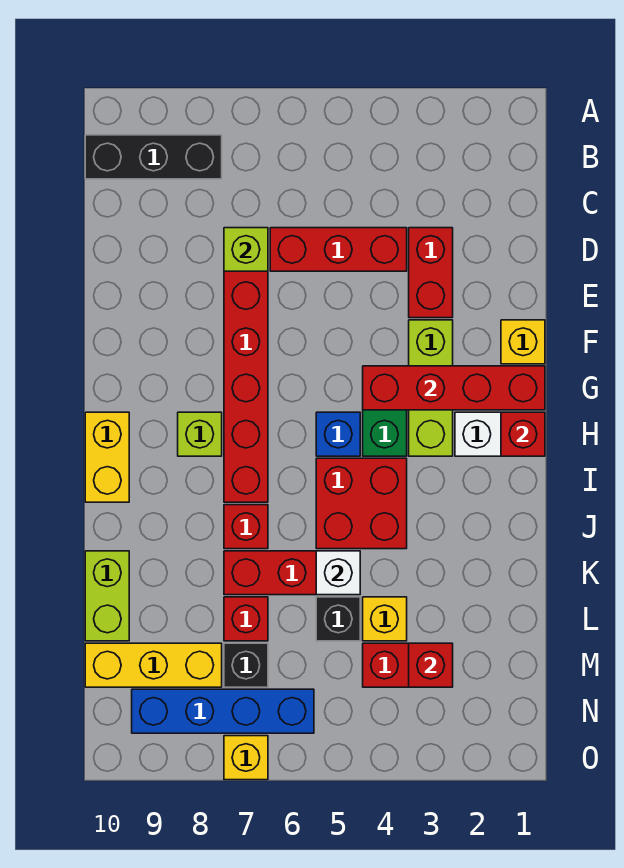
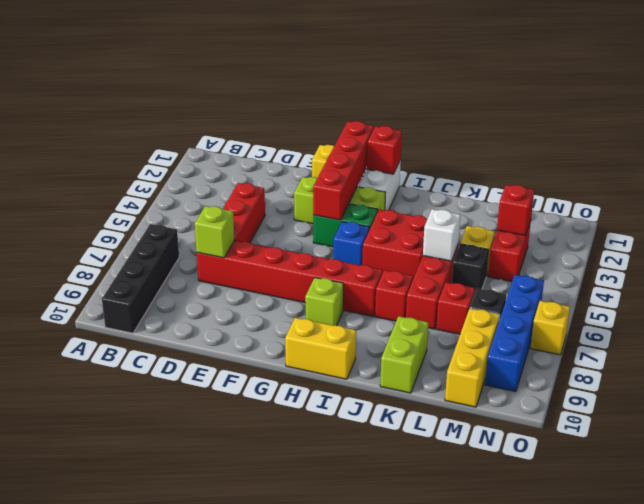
black brick B8:B10 level 1 -> black brick B7:B10 level 1
red brick D3:E3 level 1 -> none
lime brick K10:L10 level 1 -> lime brick K9:K10 level 1

